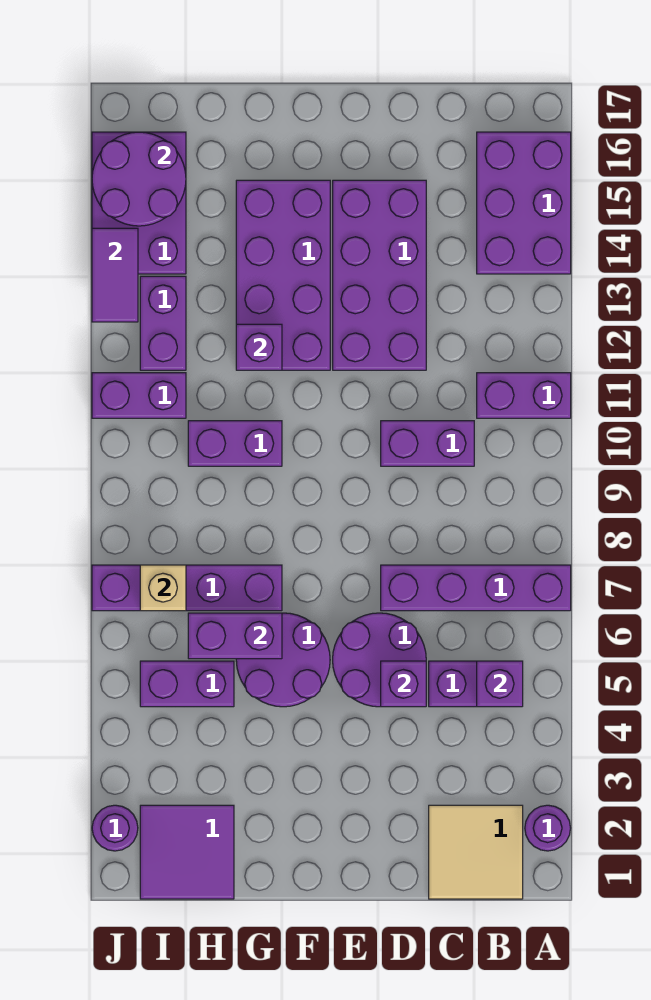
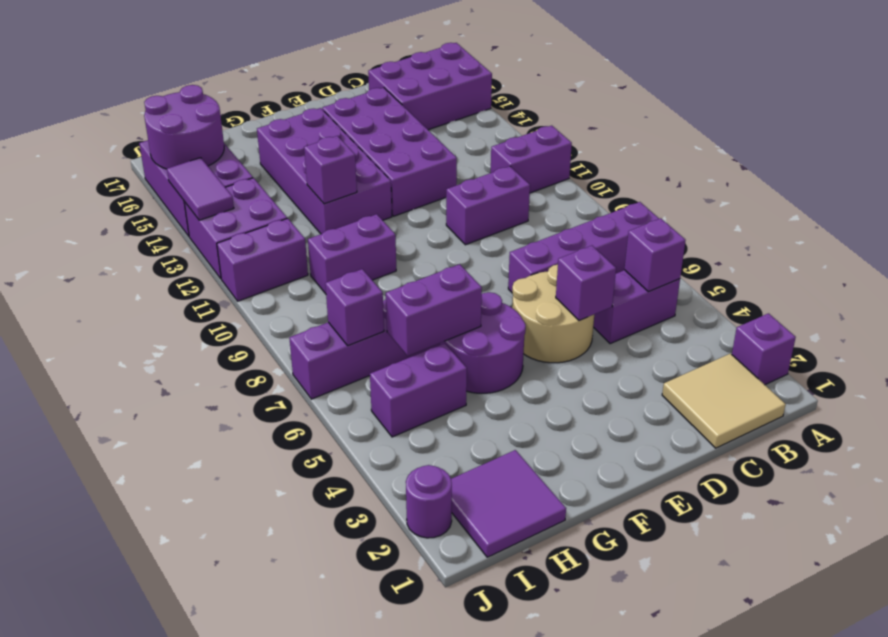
purple round brick A2 level 1 -> purple brick A2 level 1
purple brick A14:B16 level 1 -> purple brick A15:C16 level 1
purple round brick D5:E6 level 1 -> tan round brick D5:E6 level 1
tan brick I7 level 2 -> purple brick I7 level 2
purple brick I12:I13 level 1 -> purple brick I12:J13 level 1

